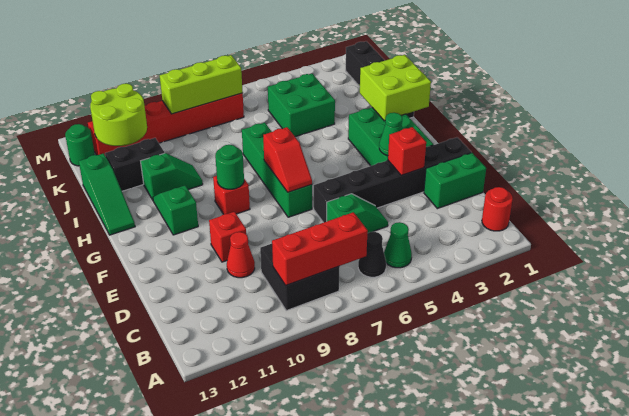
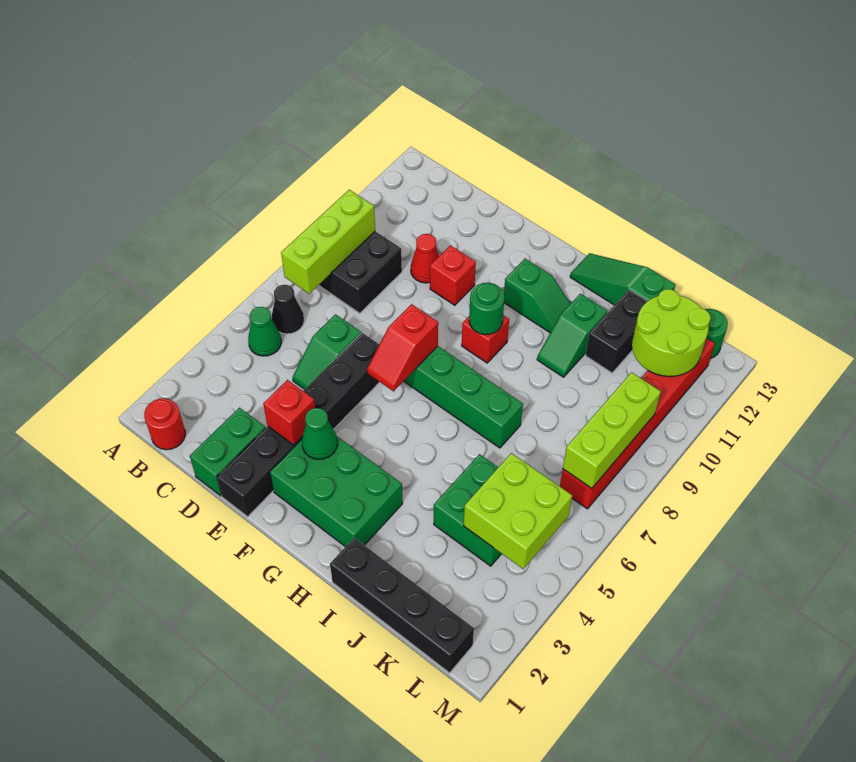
red brick B7:B9 level 2 -> lime brick B7:B9 level 2
red slope F7:G7 level 2 top G -> red slope F6:F7 level 2 top 7
lime brick H1:I2 level 2 -> lime brick K4:L5 level 2

